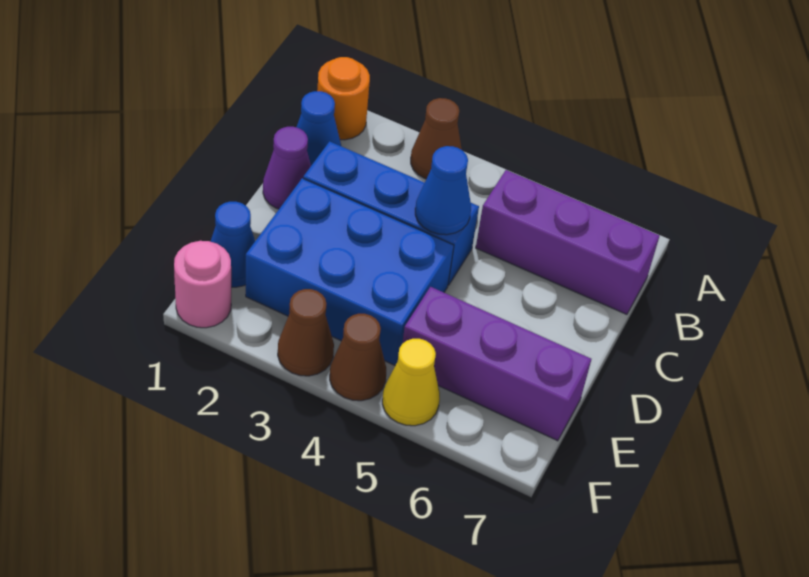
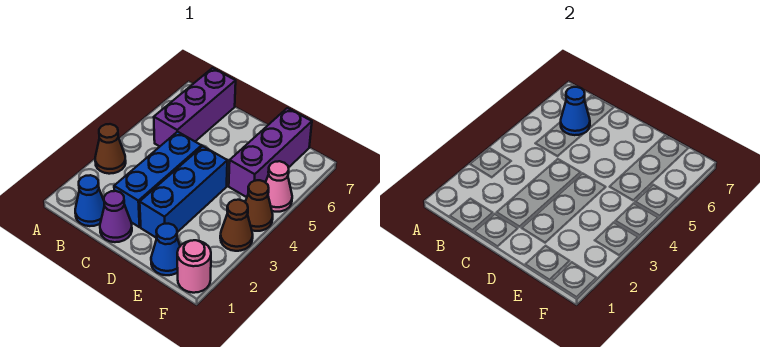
orange round brick A1 level 1 -> none
blue cone C4 level 2 -> blue cone B6 level 2
blue brick D2:E4 level 1 -> blue brick D2:D4 level 1
yellow cone F5 level 1 -> pink cone F5 level 1

